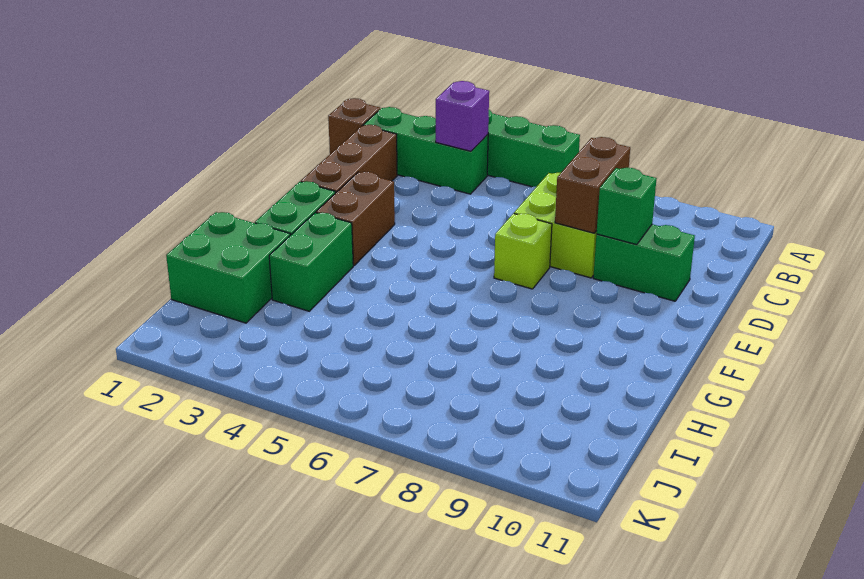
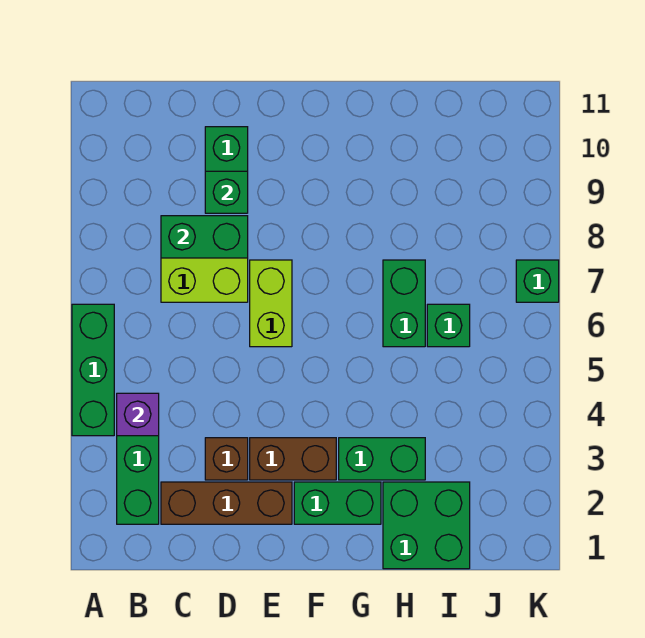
brown brick B1 level 1 -> brown brick D3 level 1
brown brick C8:D8 level 2 -> green brick C8:D8 level 2
lime brick E7 level 1 -> lime brick E6:E7 level 1
none -> green brick H6:H7 level 1
none -> green brick I6 level 1
none -> green brick K7 level 1

